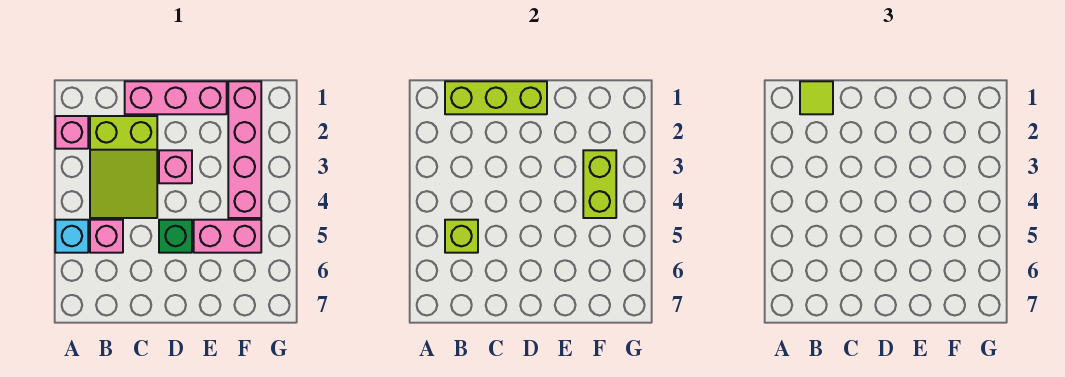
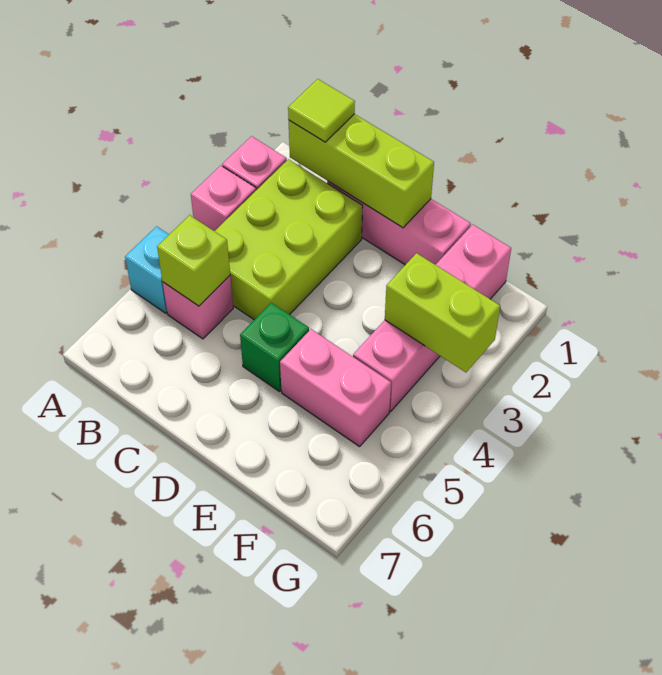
lime slope B2:C4 level 1 top 2 -> lime brick B2:C4 level 1
pink brick D3 level 1 -> pink brick A3 level 1
lime brick F3:F4 level 2 -> lime brick F3:G3 level 2

